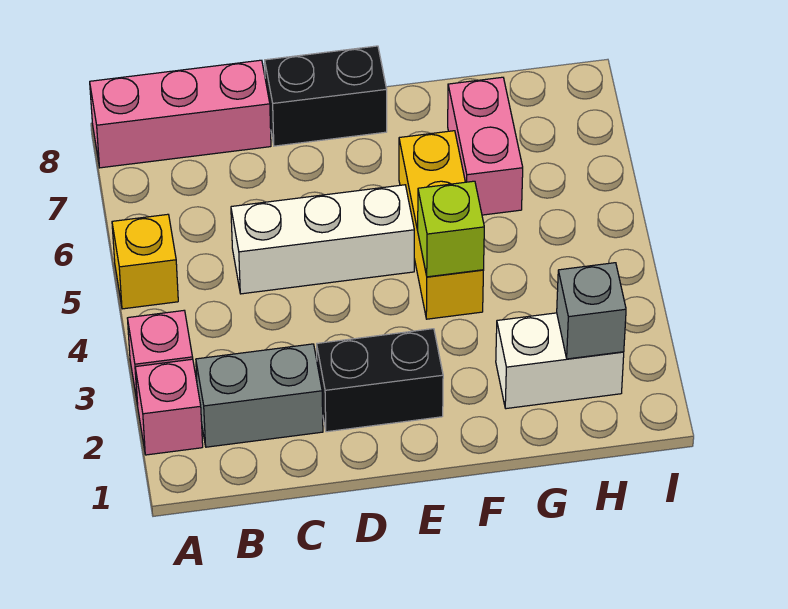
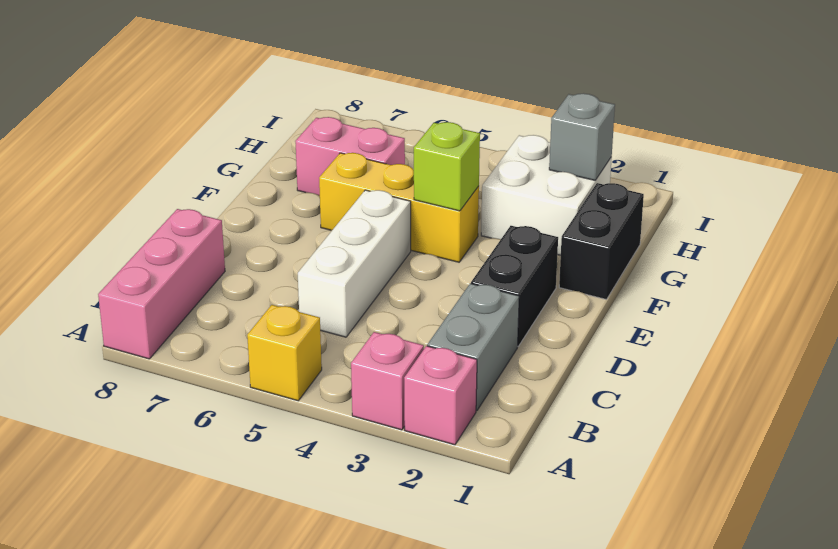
black brick D8:E8 level 1 -> black brick F1:G1 level 1
white brick G2:H2 level 1 -> white brick G2:H3 level 1

